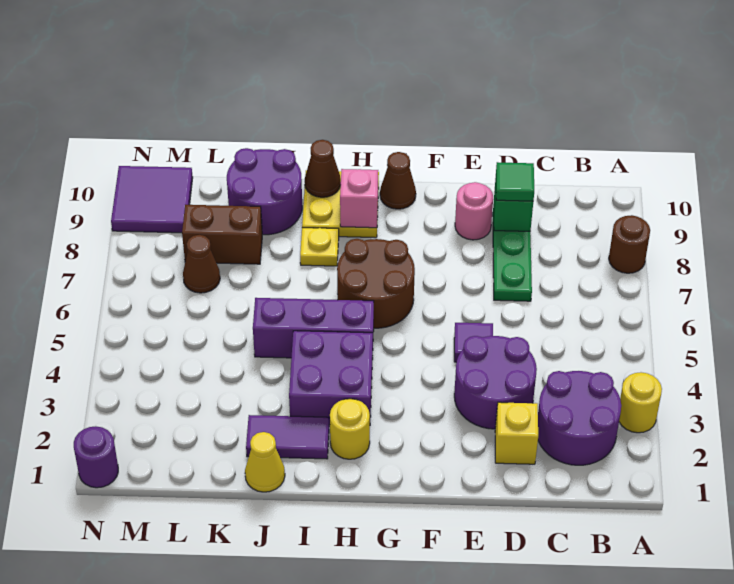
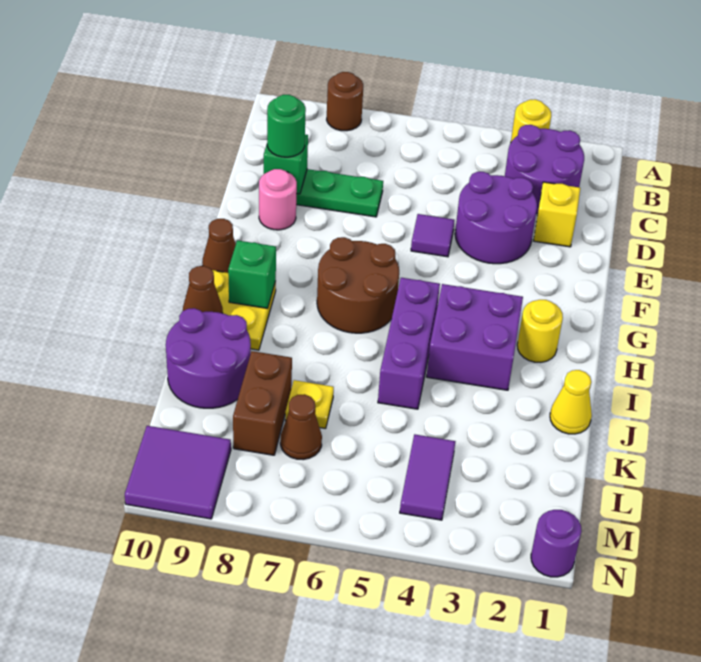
green tile D9 level 3 -> green round brick D9 level 3
pink brick H9 level 2 -> green brick H9 level 2
purple tile I2:J2 level 1 -> purple tile L4:M4 level 1
yellow plate I8 level 1 -> yellow plate K7 level 1

